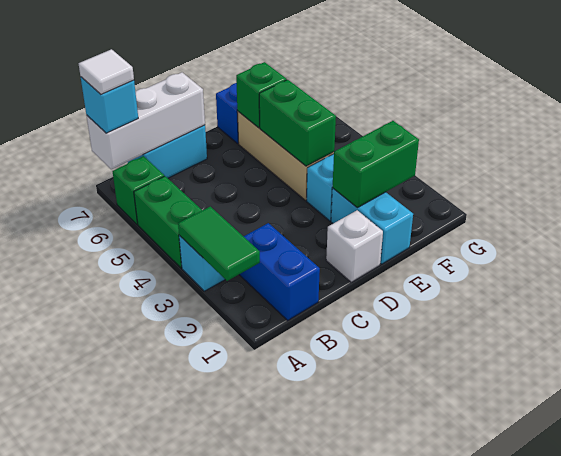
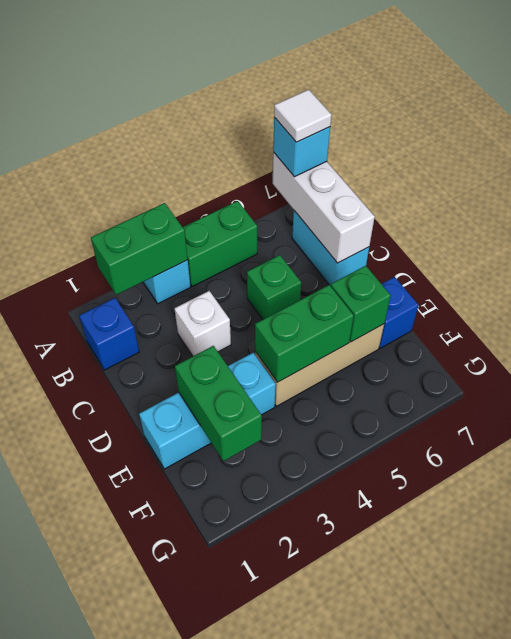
green tile A2:A3 level 2 -> green brick A2:A3 level 2
green brick A6 level 1 -> green brick C5 level 1
blue brick B1:B2 level 1 -> blue brick B1 level 1
white brick D1 level 1 -> white brick C3 level 1

